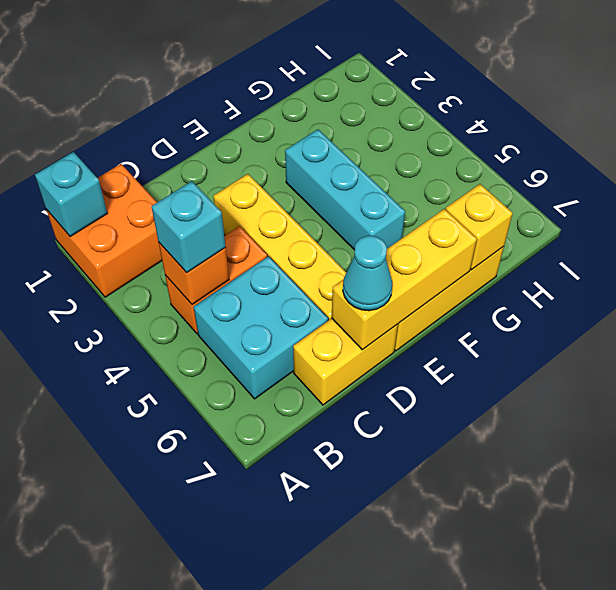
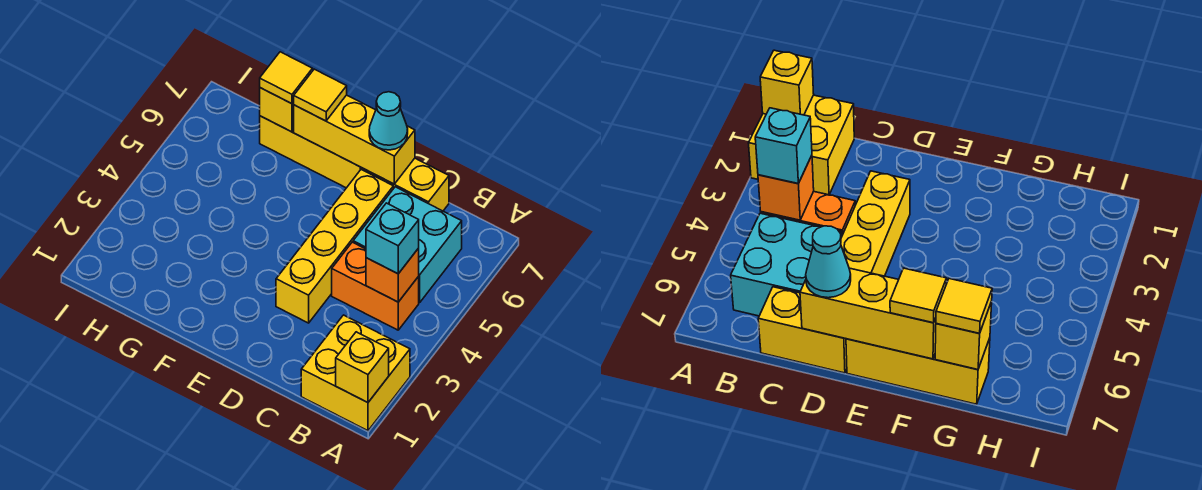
orange brick A1:B2 level 1 -> yellow brick A1:B2 level 1
cyan brick A1 level 2 -> yellow brick A1 level 2
cyan brick F3:F5 level 1 -> none
none -> yellow tile F7 level 3
none -> yellow tile G7 level 3

